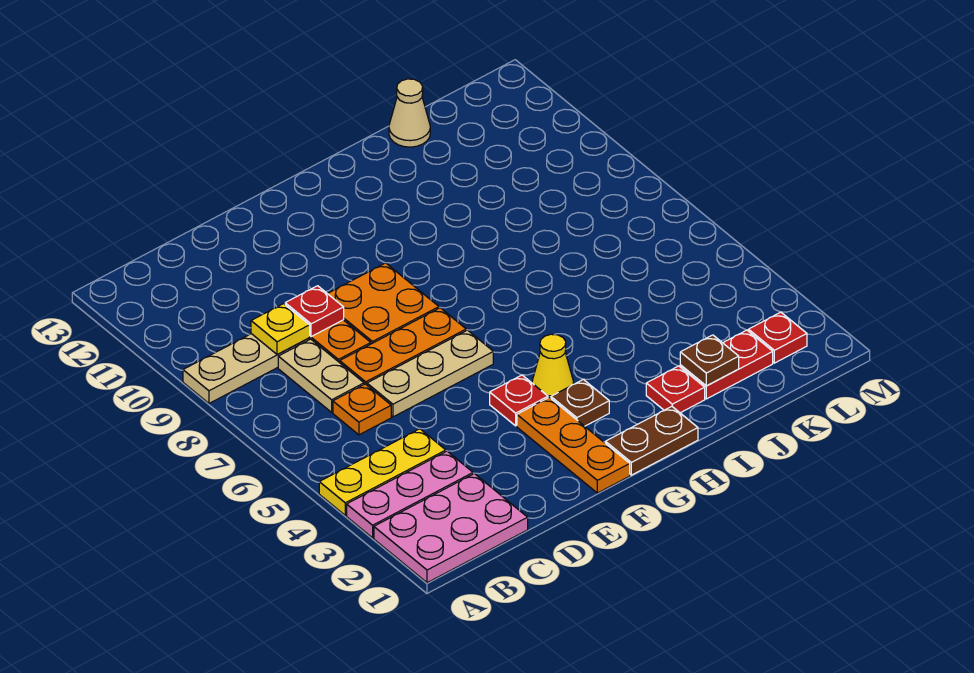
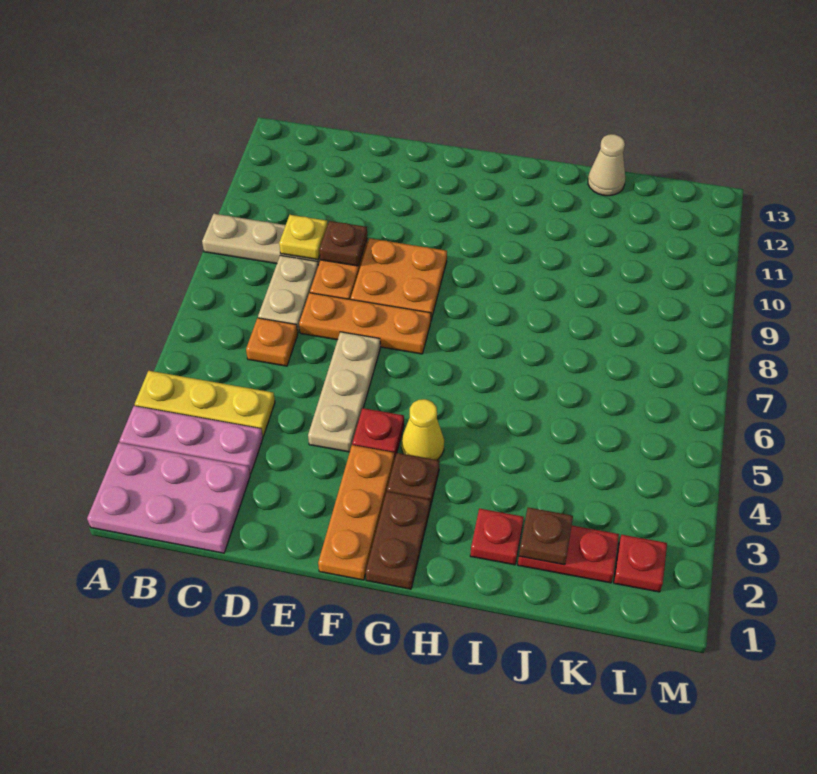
tan plate D6:F6 level 1 -> tan plate E4:E6 level 1
red plate D9 level 2 -> brown plate D9 level 2
brown plate G1:H1 level 1 -> brown plate G1:G2 level 1

